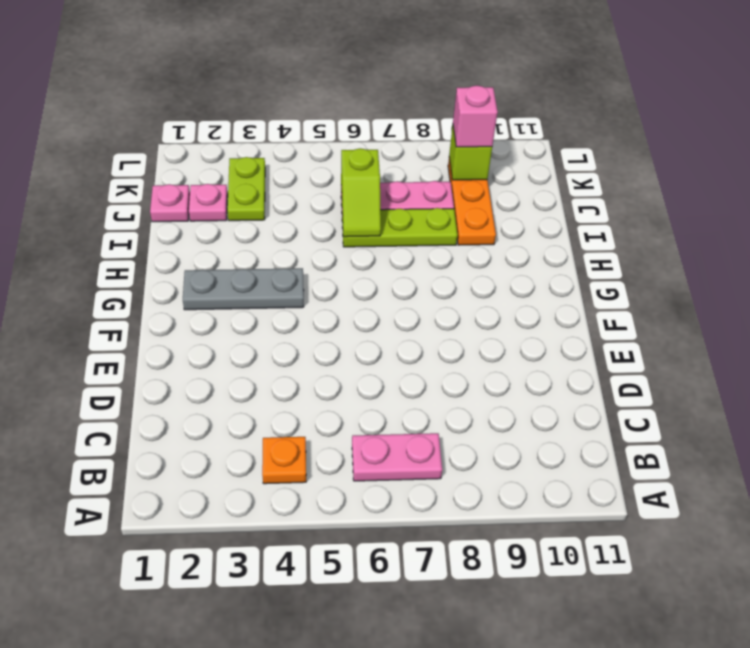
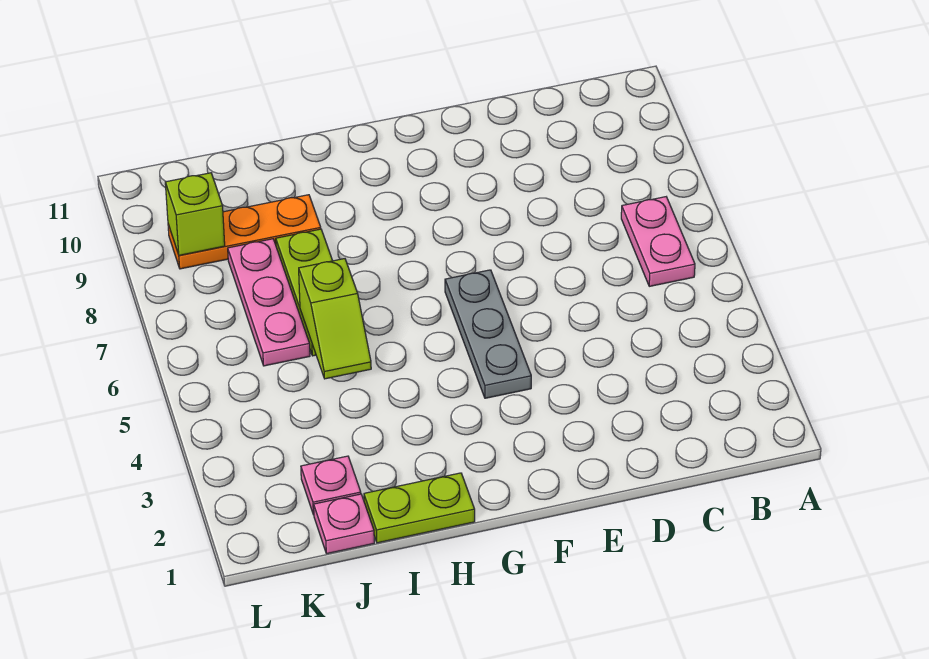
orange plate B4 level 1 -> none
grey plate G2:G4 level 1 -> grey plate F4:F6 level 1
lime slope I6:J6 level 2 top J -> lime slope I5:I6 level 2 top 6
lime plate J3:K3 level 1 -> lime plate H1:I1 level 1
pink brick K9 level 3 -> none

